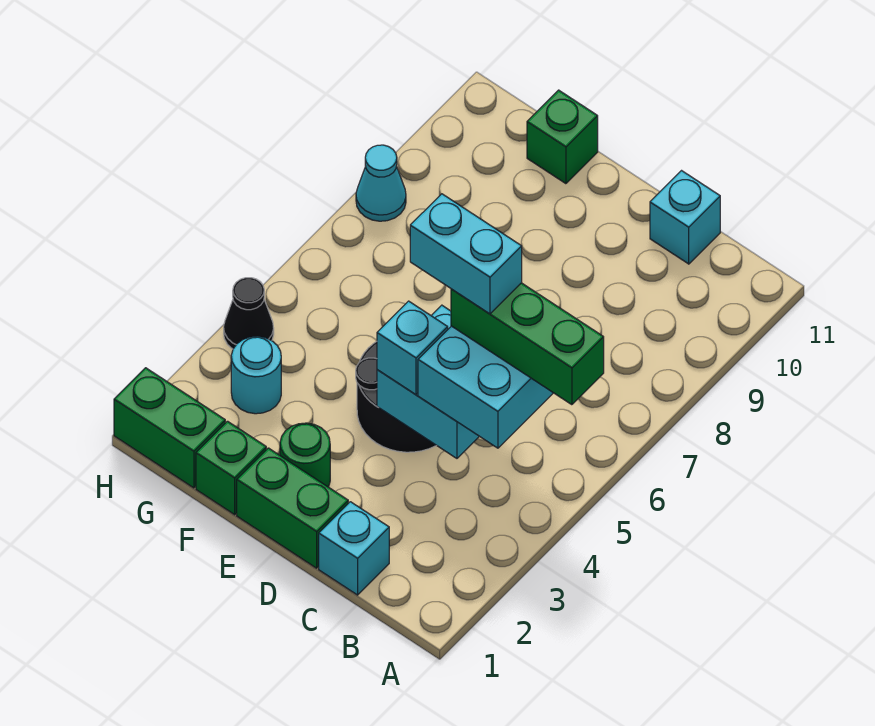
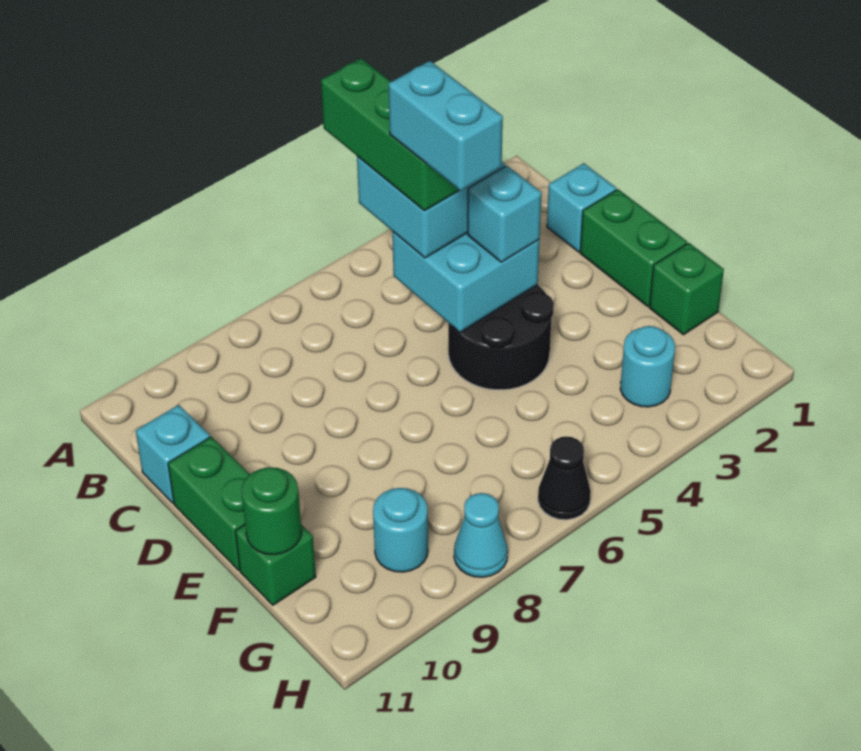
green round brick E2 level 1 -> green round brick F11 level 2
green brick G1:H1 level 1 -> green brick D11:E11 level 1
none -> cyan round brick G9 level 1
black cone H4 level 1 -> black cone H6 level 1

